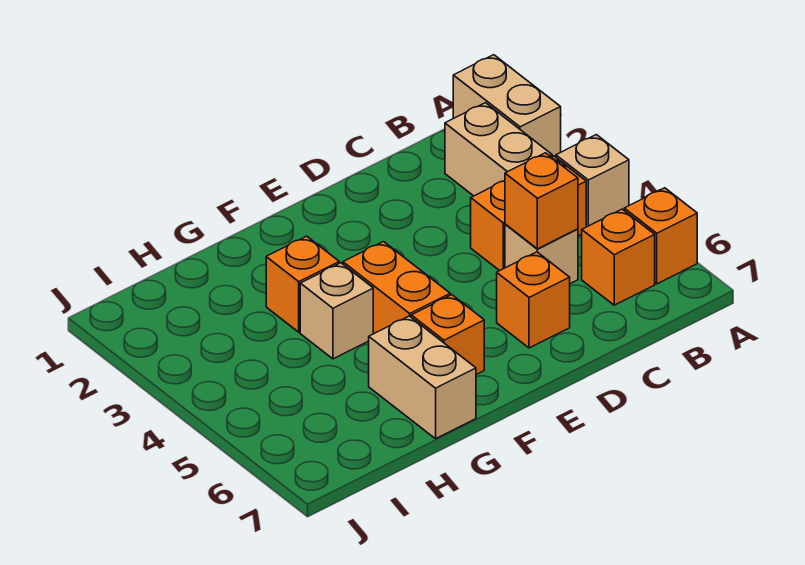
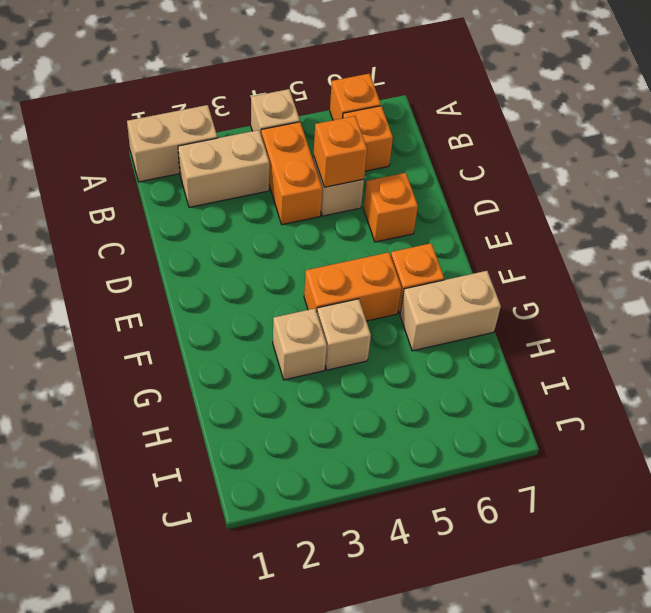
orange brick G3 level 1 -> tan brick G3 level 1

